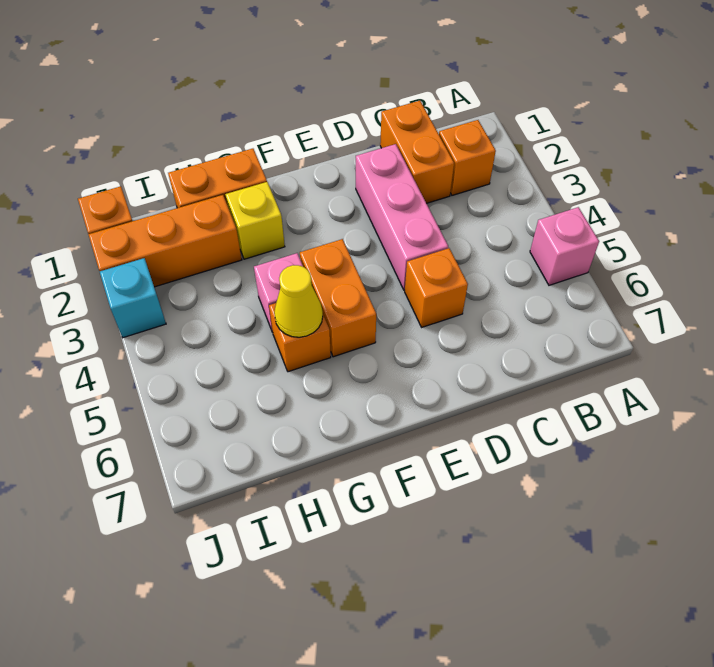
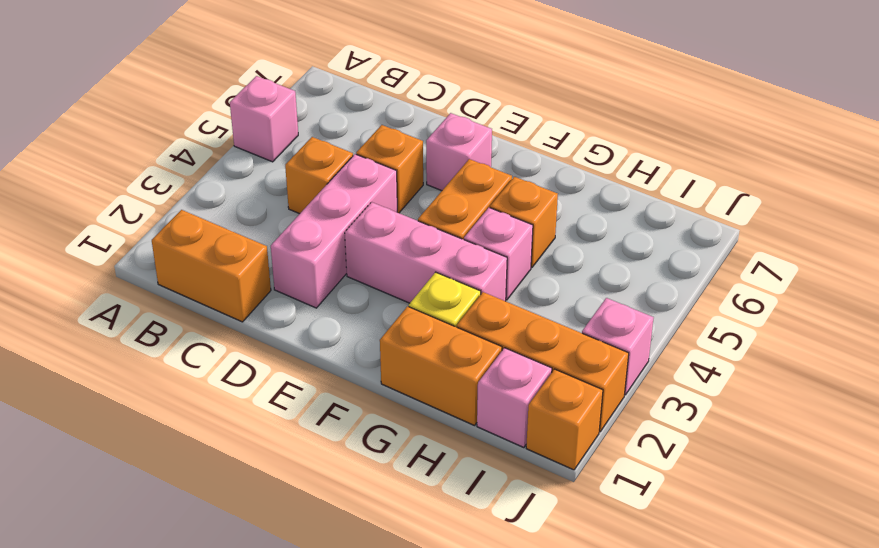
orange brick B2 level 1 -> orange brick C4 level 1
orange brick C1:C2 level 1 -> orange brick B1:C1 level 1
none -> pink brick E3:G3 level 1
none -> pink brick E6 level 1
yellow cone G5 level 2 -> none
none -> pink brick I1 level 1
cyan brick J3 level 1 -> pink brick J3 level 1

